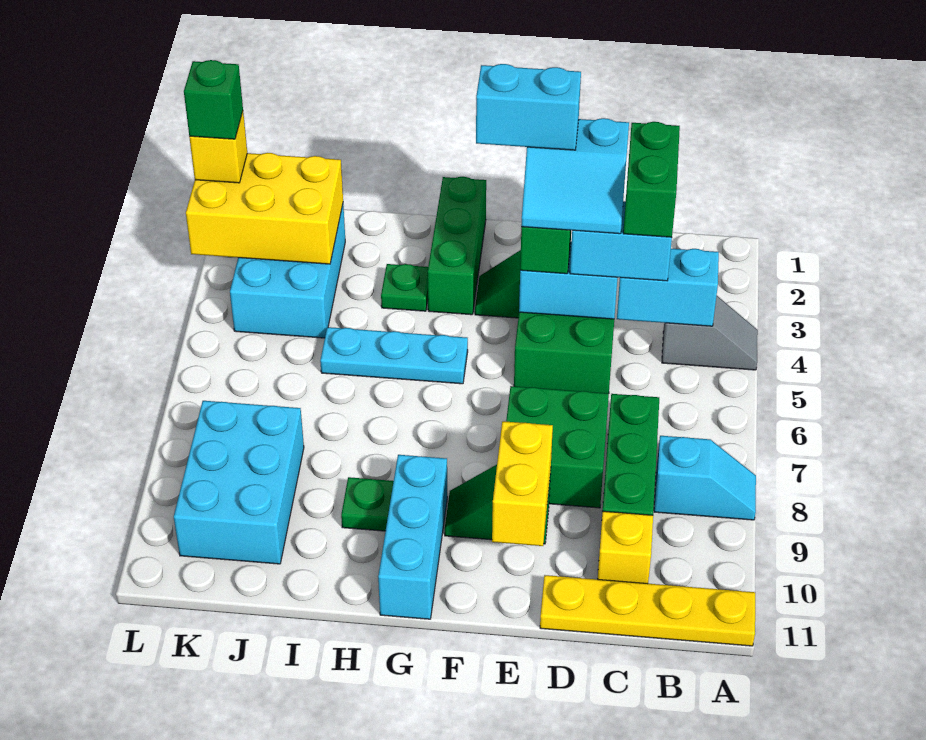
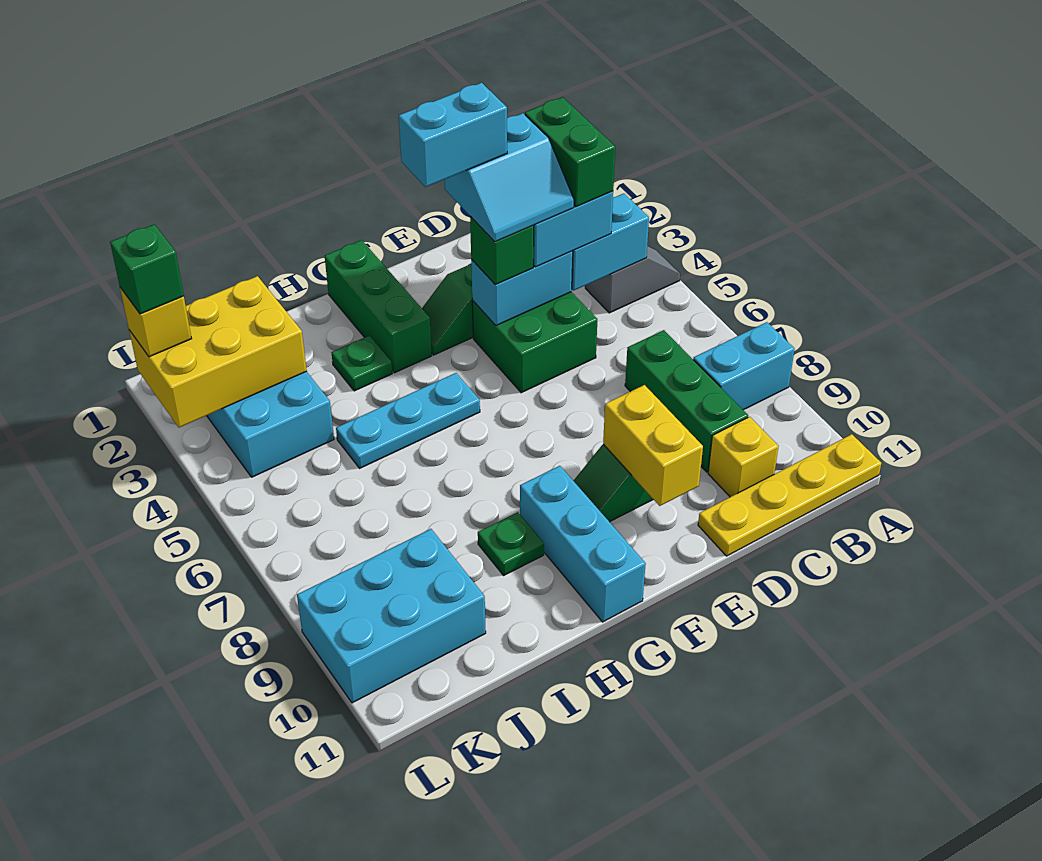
cyan slope A8:B8 level 1 top B -> cyan brick A8:B8 level 1
green brick D7:E8 level 1 -> none
cyan brick J8:K10 level 1 -> cyan brick J9:L10 level 1

